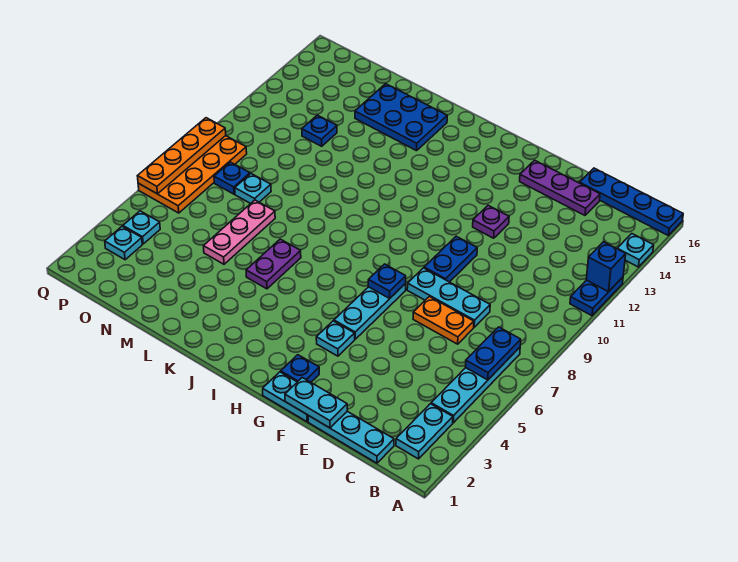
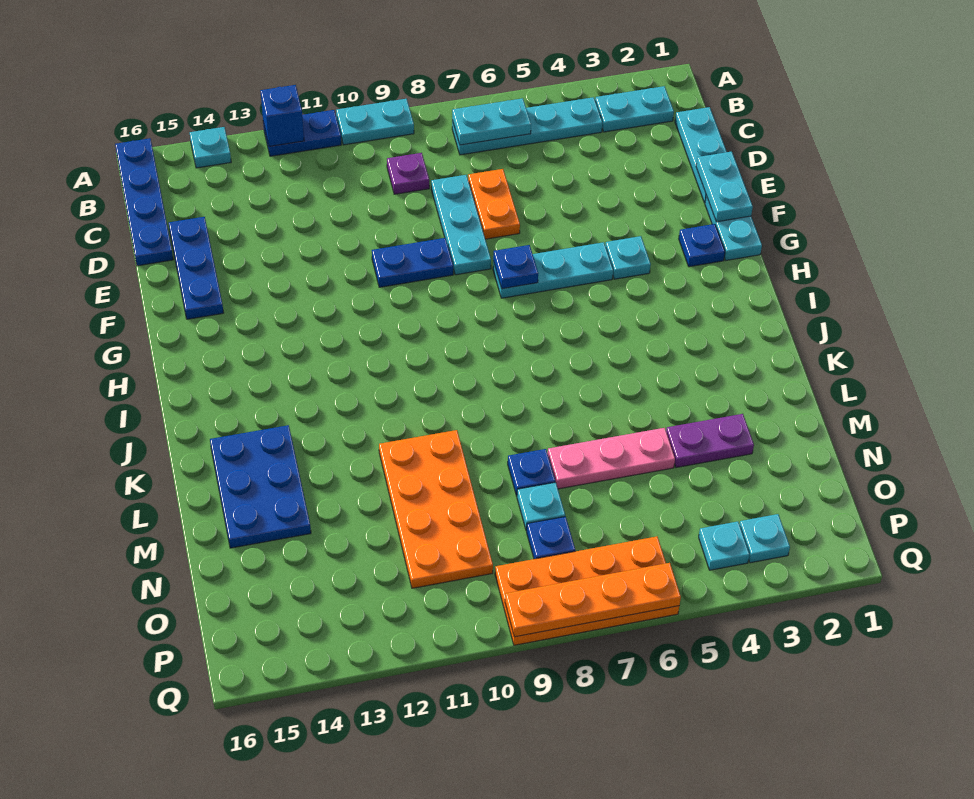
none -> cyan plate A9:A10 level 1
blue plate B6:B7 level 2 -> cyan plate B6:B7 level 2
purple plate D15:F15 level 1 -> blue plate D15:F15 level 1
purple plate F12 level 1 -> purple plate C9 level 1
purple plate K5:K6 level 1 -> purple plate M3:M4 level 1
none -> orange plate L10:O11 level 1
blue plate N12 level 1 -> blue plate M8 level 1

